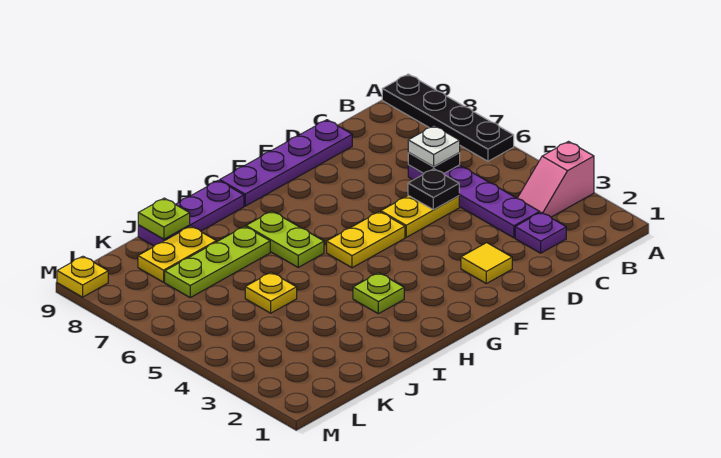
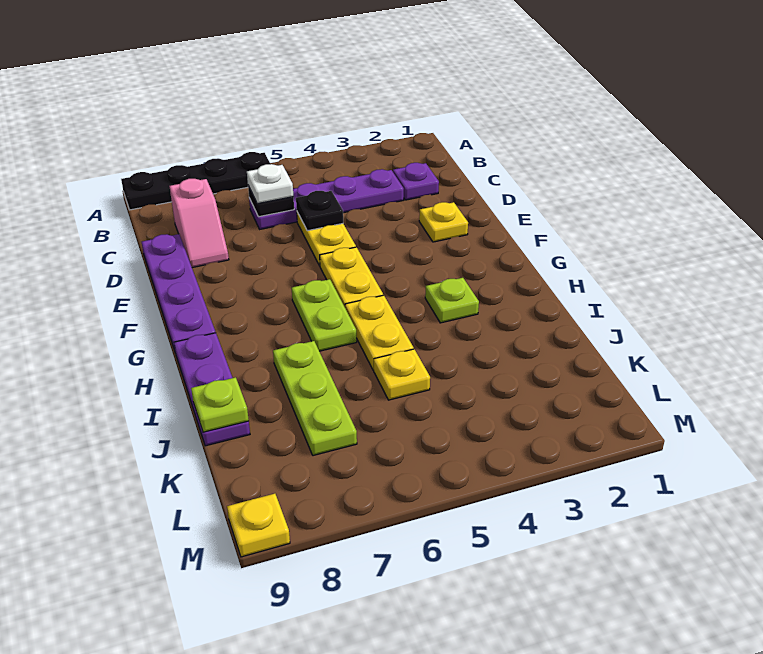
pink slope A3:B3 level 1 top A -> pink slope C8:D8 level 1 top C
yellow tile E2 level 1 -> yellow plate E2 level 1
lime plate H6:H7 level 1 -> lime plate G6:H6 level 1
yellow plate J8:K8 level 1 -> yellow plate H5:I5 level 1

